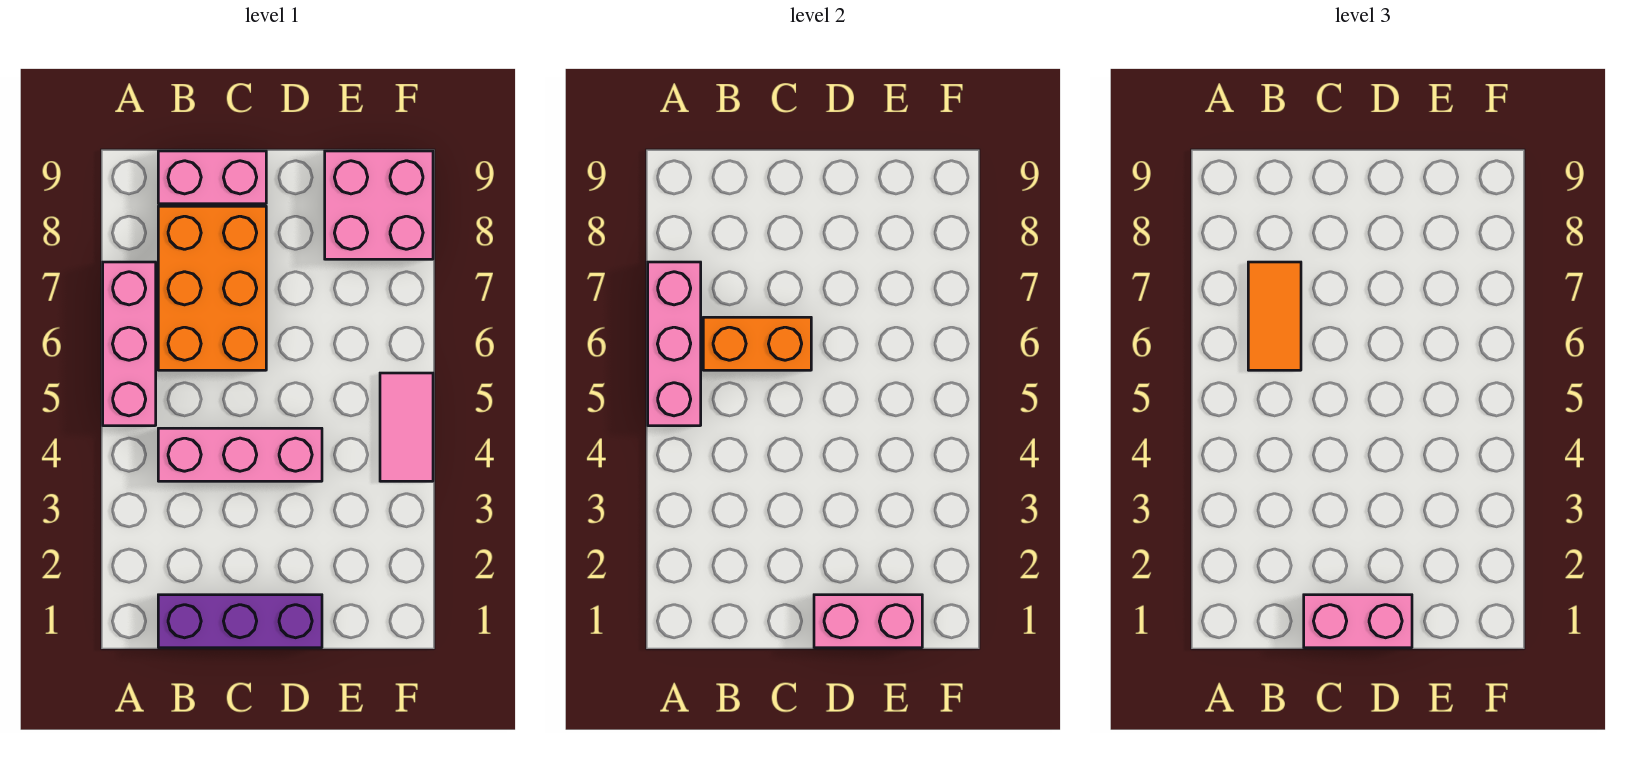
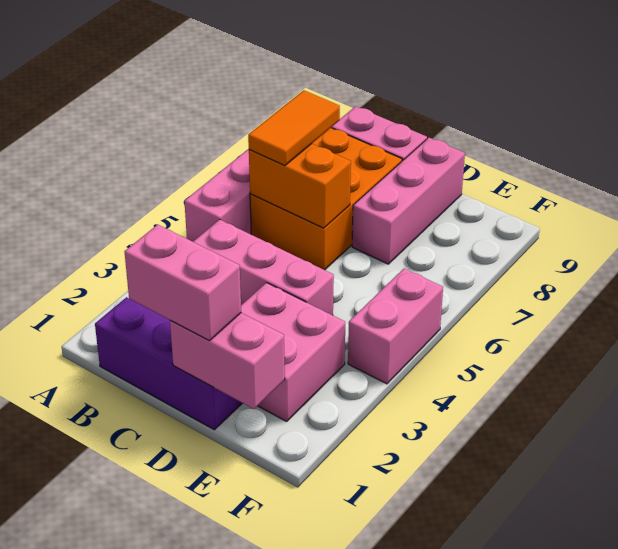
pink brick A5:A7 level 2 -> pink brick D7:D9 level 1
pink brick E8:F9 level 1 -> pink brick D2:E3 level 1
pink tile F4:F5 level 1 -> pink brick F4:F5 level 1

